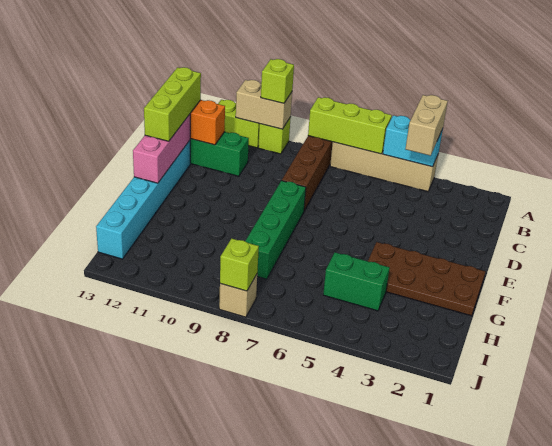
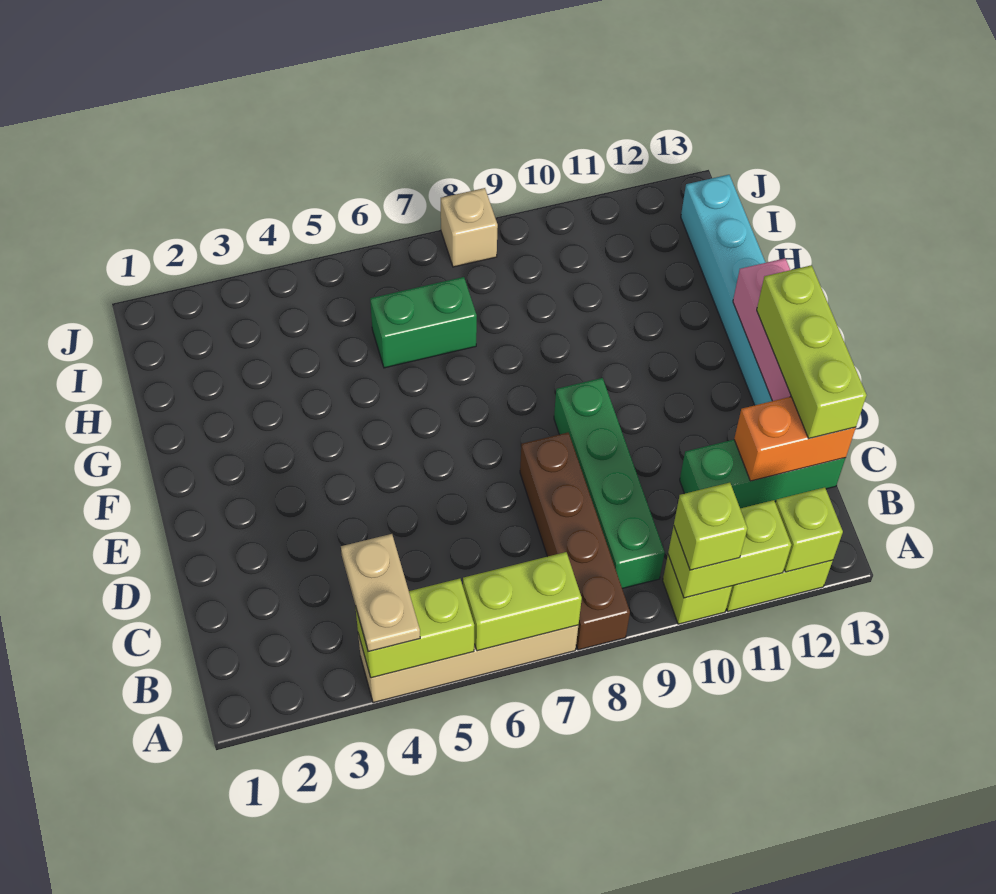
cyan brick A4:A5 level 2 -> lime brick A4:A5 level 2
tan brick A4:B4 level 3 -> tan plate A4:B4 level 3
lime brick A6:A8 level 2 -> lime brick A6:A7 level 2
tan brick A10:A11 level 2 -> lime brick A10:A11 level 2
green brick E8:H8 level 1 -> green brick B9:E9 level 1
brown plate F1:G4 level 1 -> none
green brick H4:H5 level 1 -> green brick H6:H7 level 1
lime brick J8 level 2 -> lime brick A12 level 2

